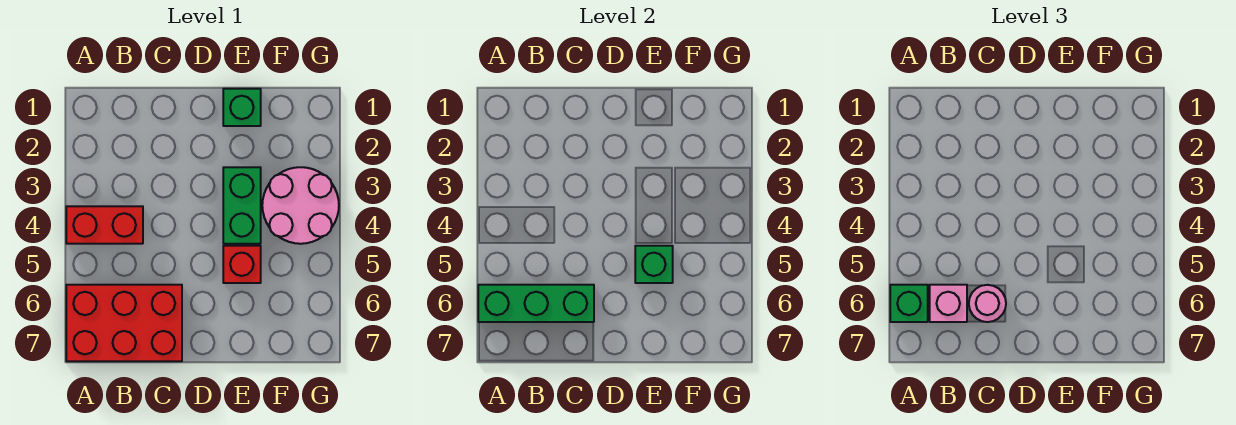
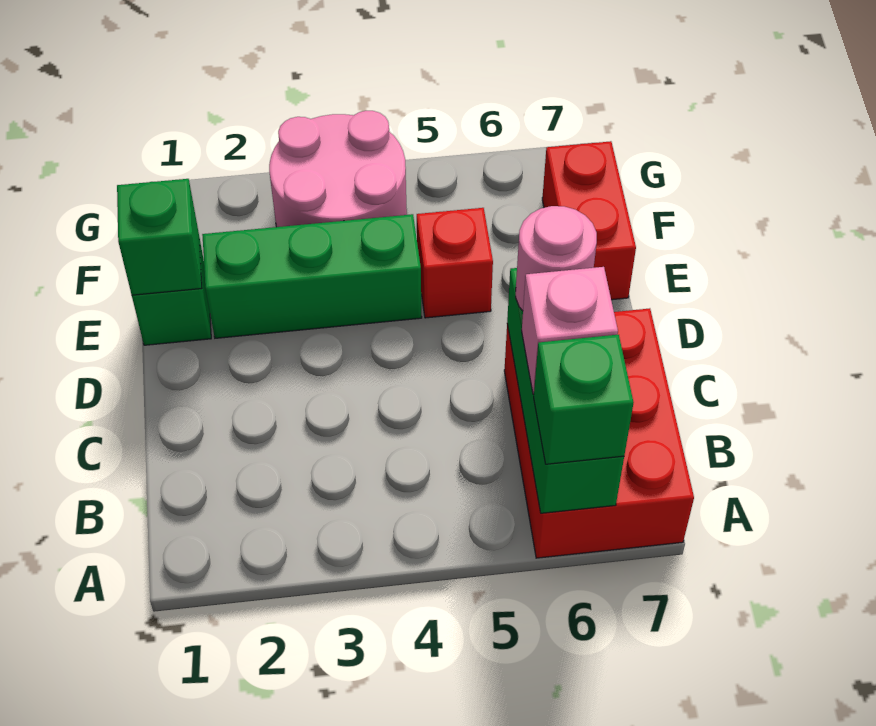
red brick A4:B4 level 1 -> red brick E7:F7 level 1
green brick E3:E4 level 1 -> green brick E2:E4 level 1
green brick E5 level 2 -> green brick E1 level 2

